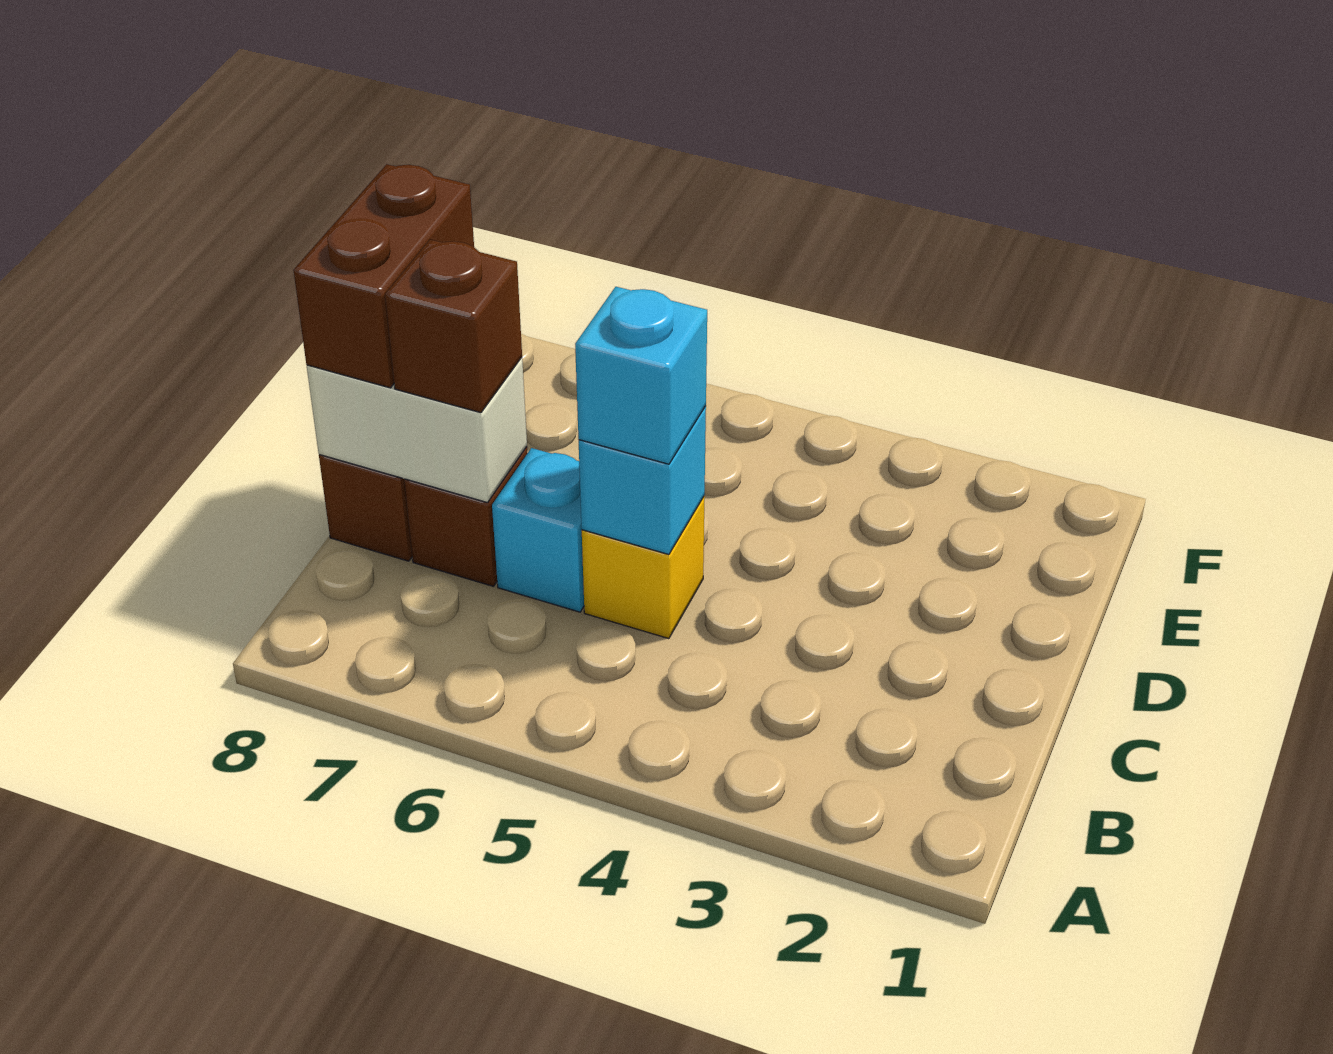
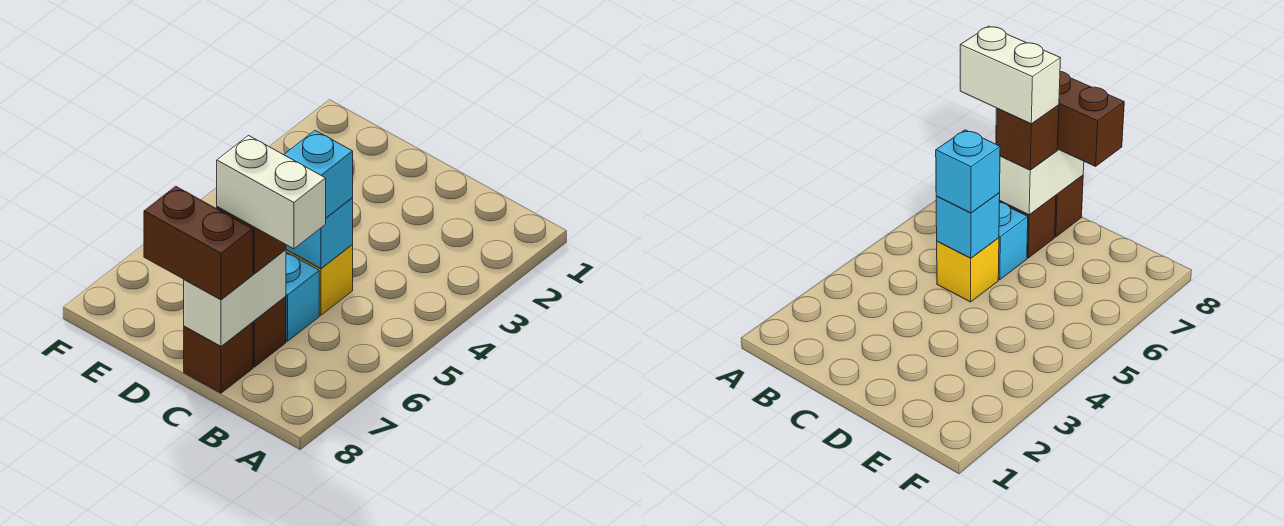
none -> white brick B7:C7 level 4

